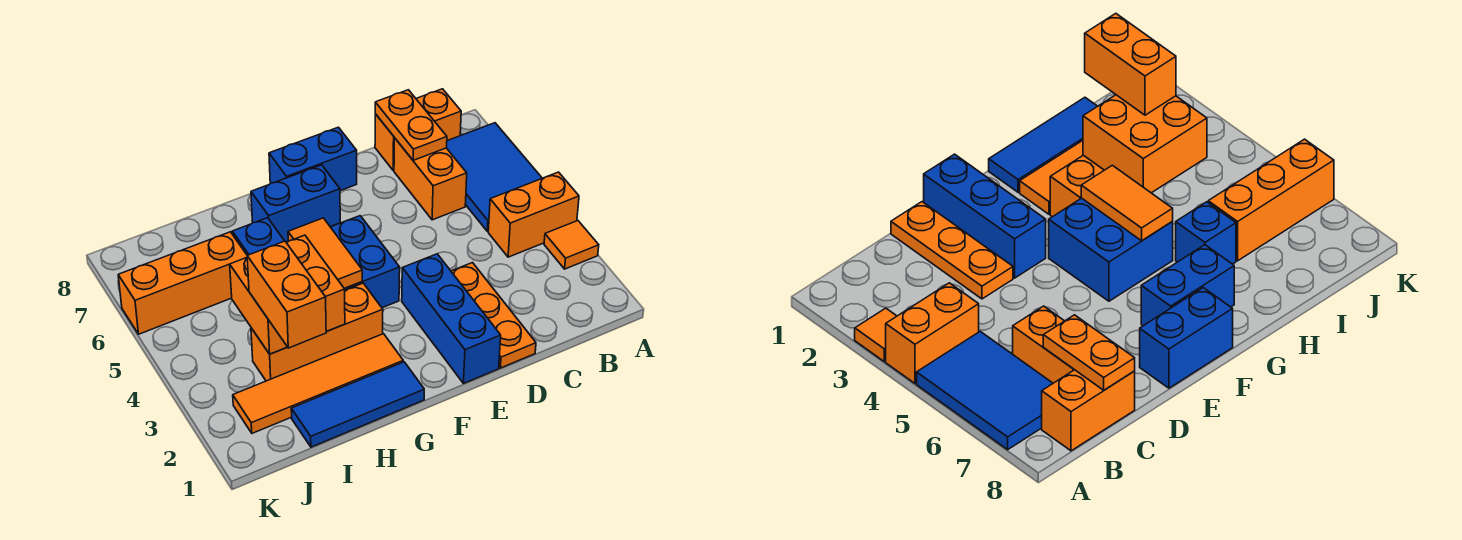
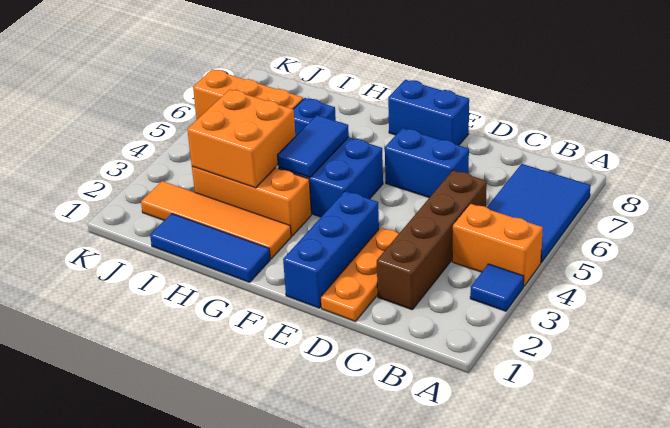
orange tile A3 level 1 -> blue tile A3 level 1
orange brick B8:C8 level 1 -> none
none -> brown brick C2:C5 level 1
orange brick C6:C7 level 1 -> none
orange plate C7:C8 level 2 -> none
blue brick F7:G7 level 1 -> blue brick D6:E6 level 1
orange tile G4:G5 level 2 -> blue tile G4:G5 level 2
orange brick I2:I3 level 3 -> none

